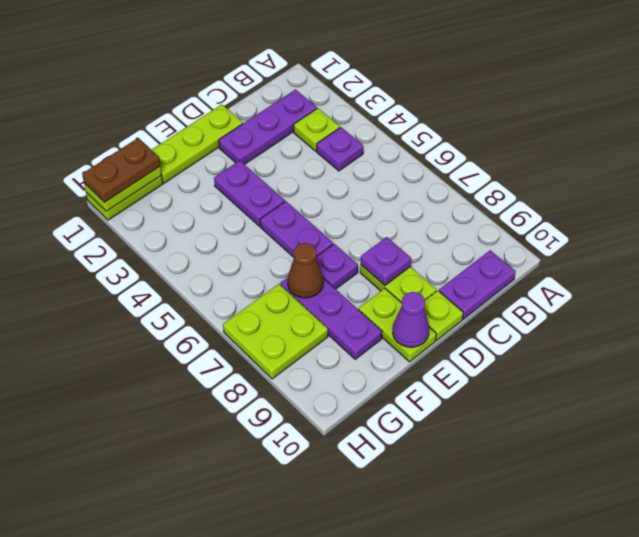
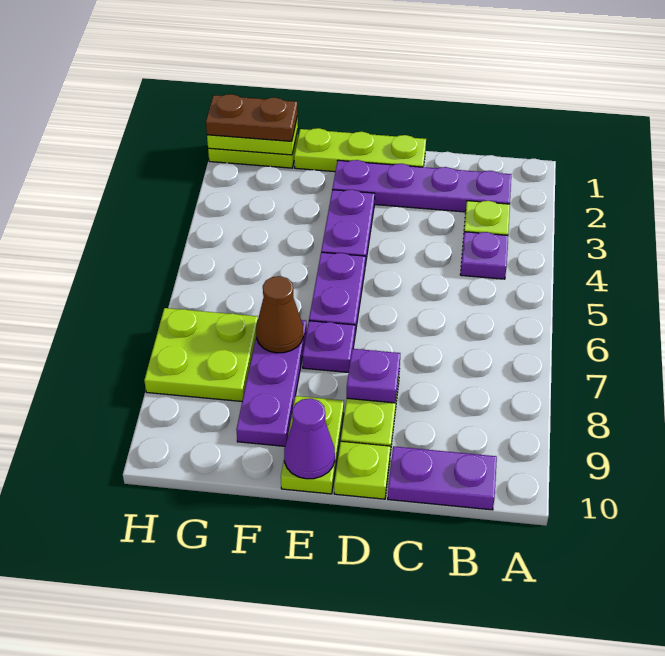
purple plate B2:D2 level 1 -> purple plate B2:E2 level 1

